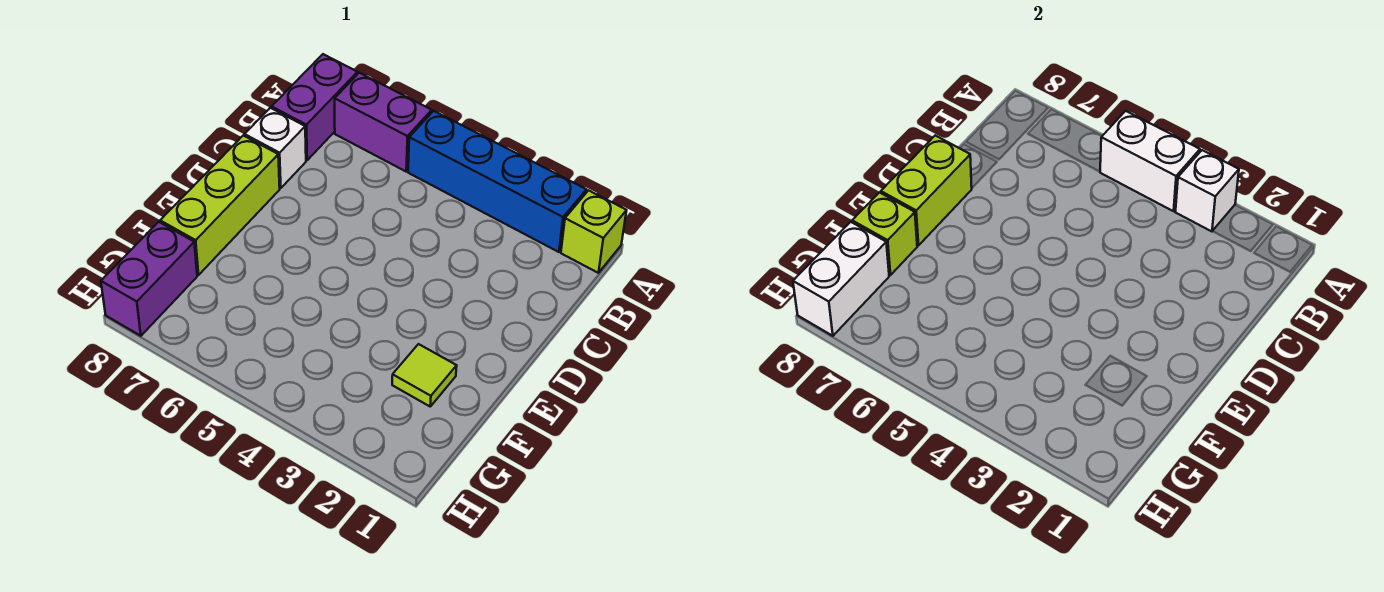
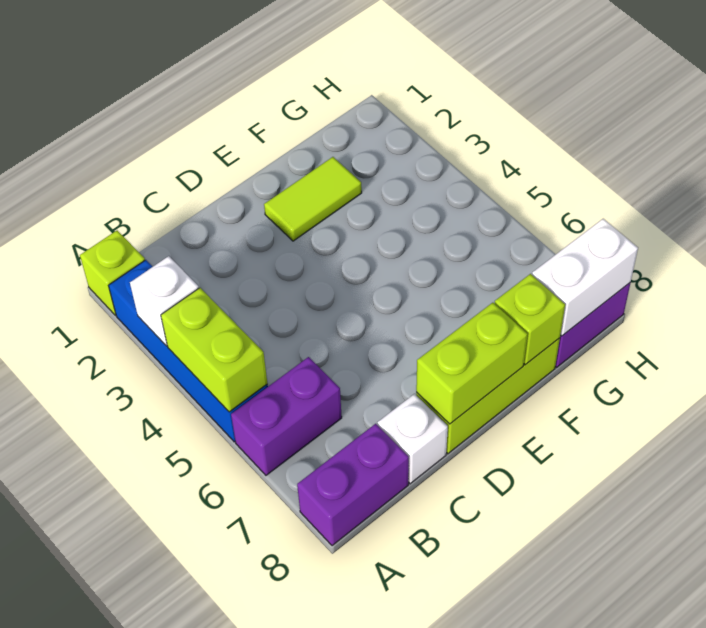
white brick A4:A5 level 2 -> lime brick A4:A5 level 2
purple brick A6:A7 level 1 -> purple brick A6:B6 level 1
lime tile F2 level 1 -> lime tile E2:F2 level 1

